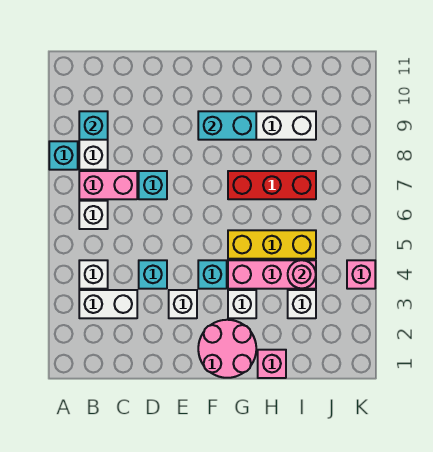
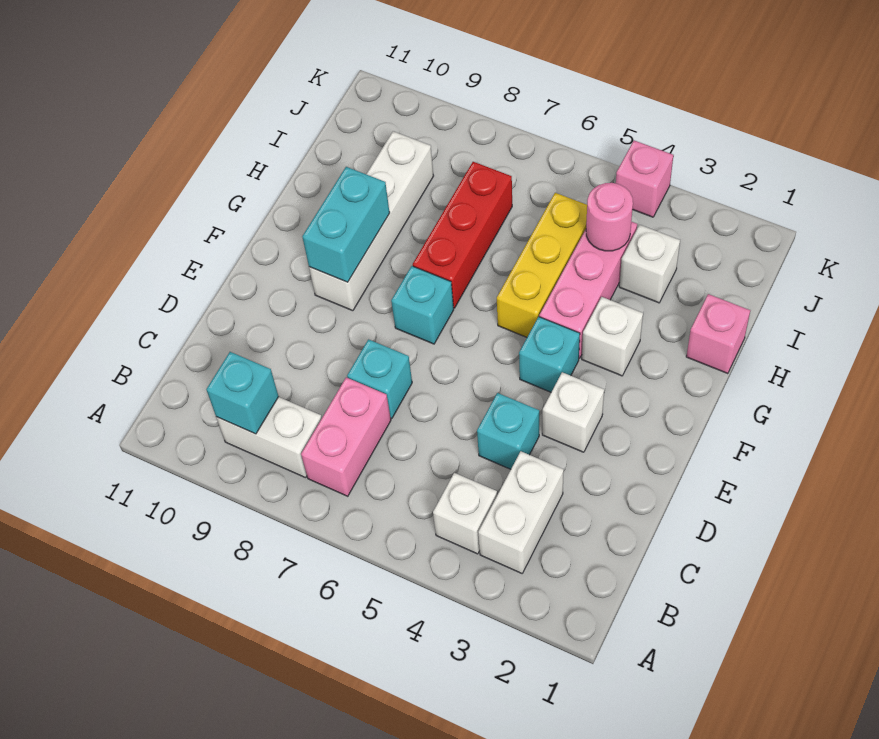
cyan brick A8 level 1 -> cyan brick F7 level 1
white brick B6 level 1 -> none
pink round brick F1:G2 level 1 -> none

